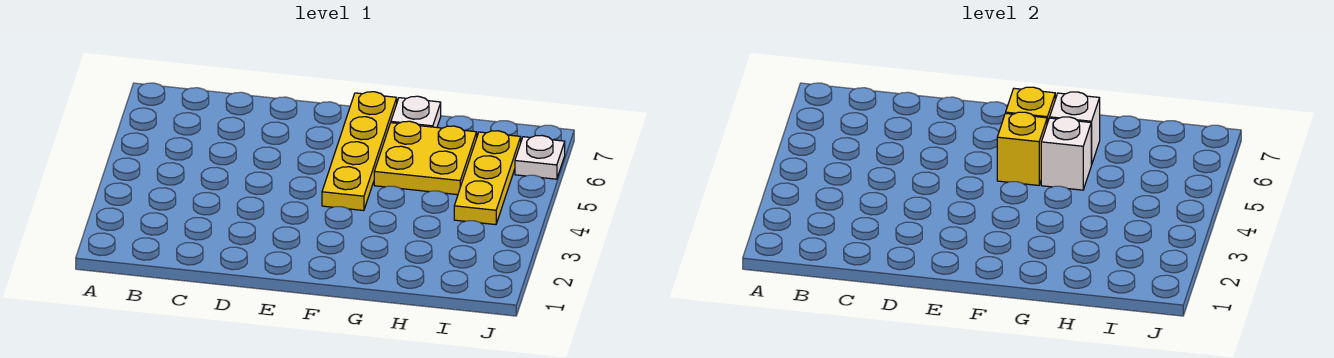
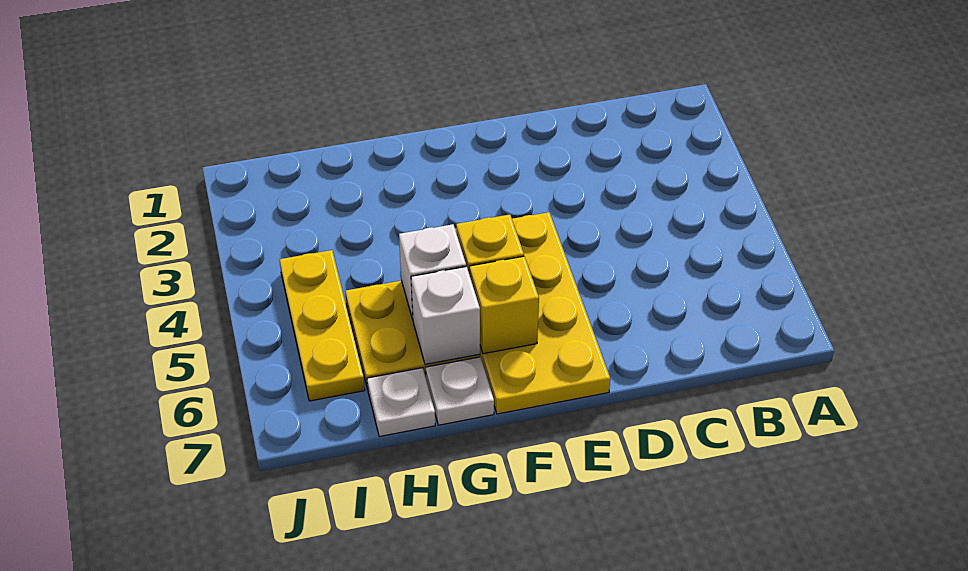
yellow plate F4:F7 level 1 -> yellow plate E4:F7 level 1
white plate J6 level 1 -> white plate H7 level 1

